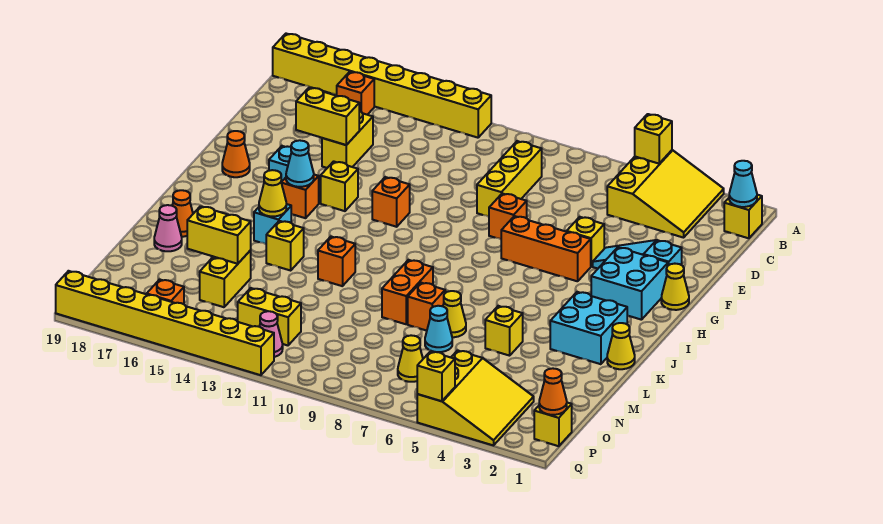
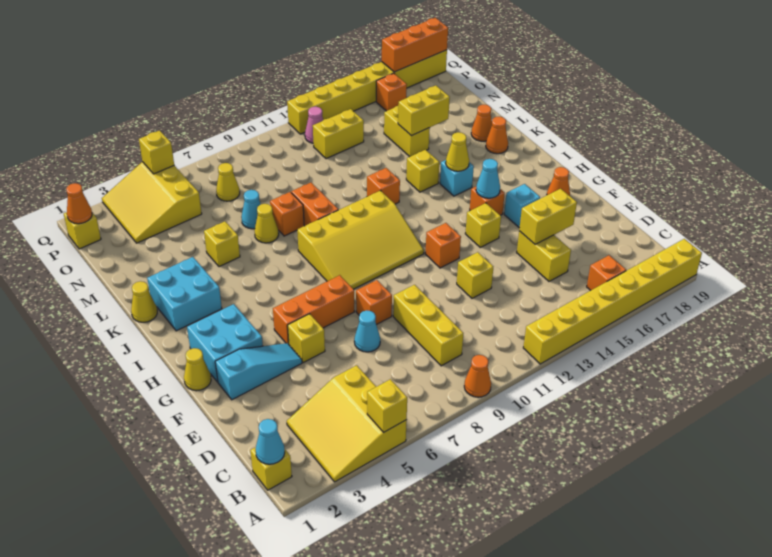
none -> orange cone A9 level 1
none -> cyan cone E7 level 1
none -> yellow brick E12 level 1
none -> yellow slope H8:J11 level 1 top J
pink cone L18 level 1 -> orange cone L18 level 1
none -> orange brick Q17:Q19 level 2

